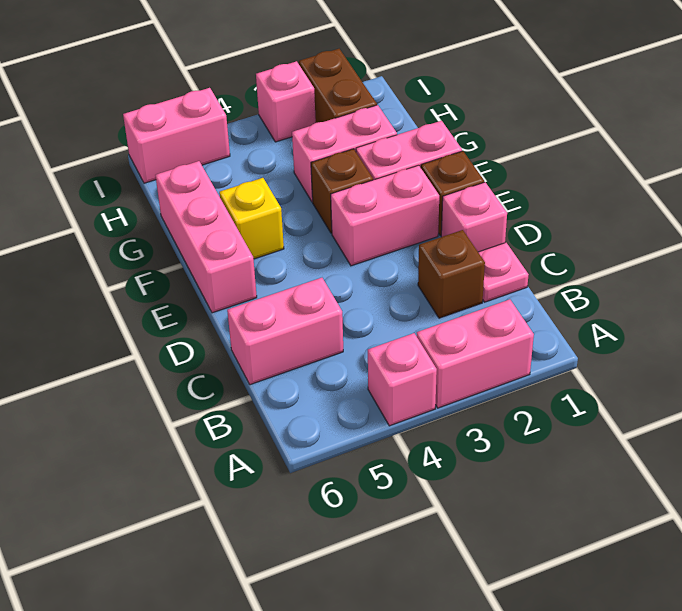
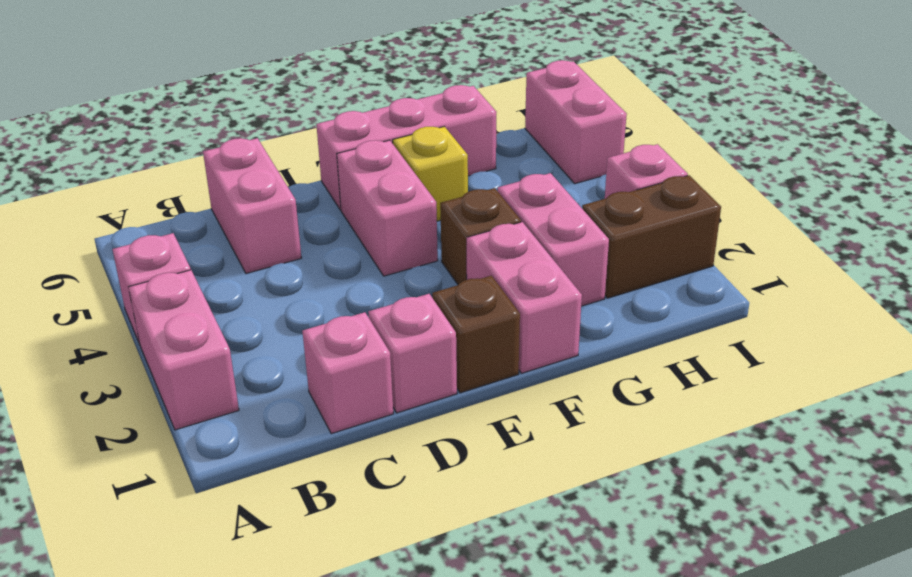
pink plate C1 level 1 -> pink brick C1 level 1
brown brick C2 level 1 -> none
pink brick E2:E3 level 1 -> pink brick E4:E5 level 1

